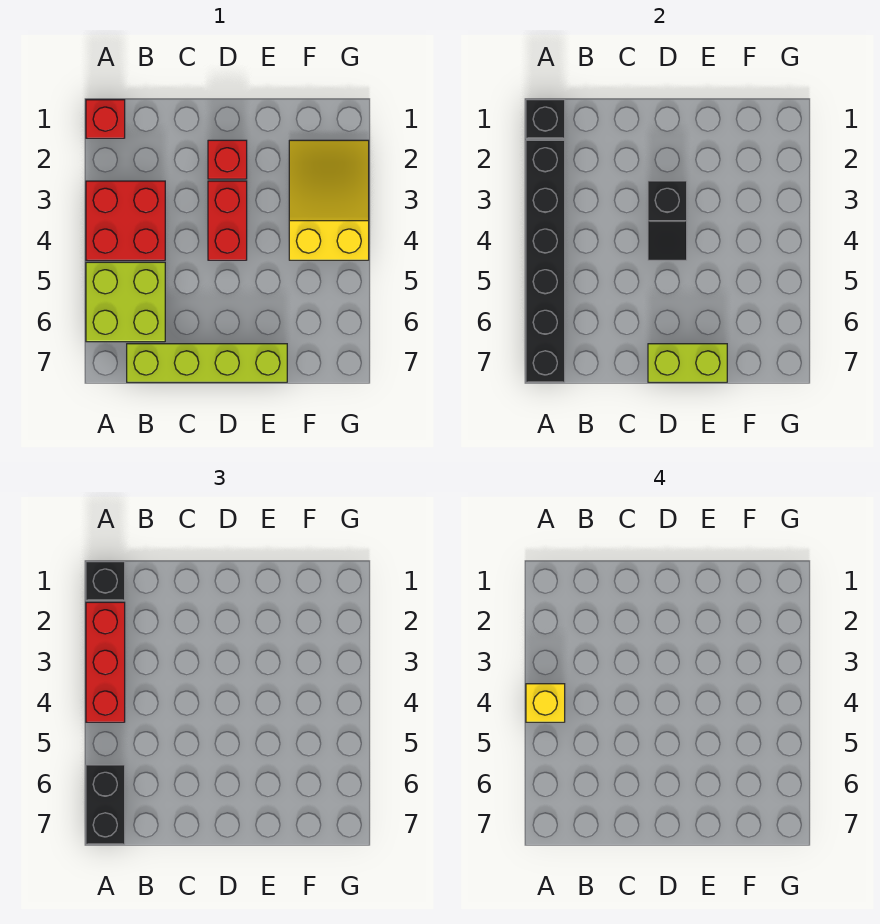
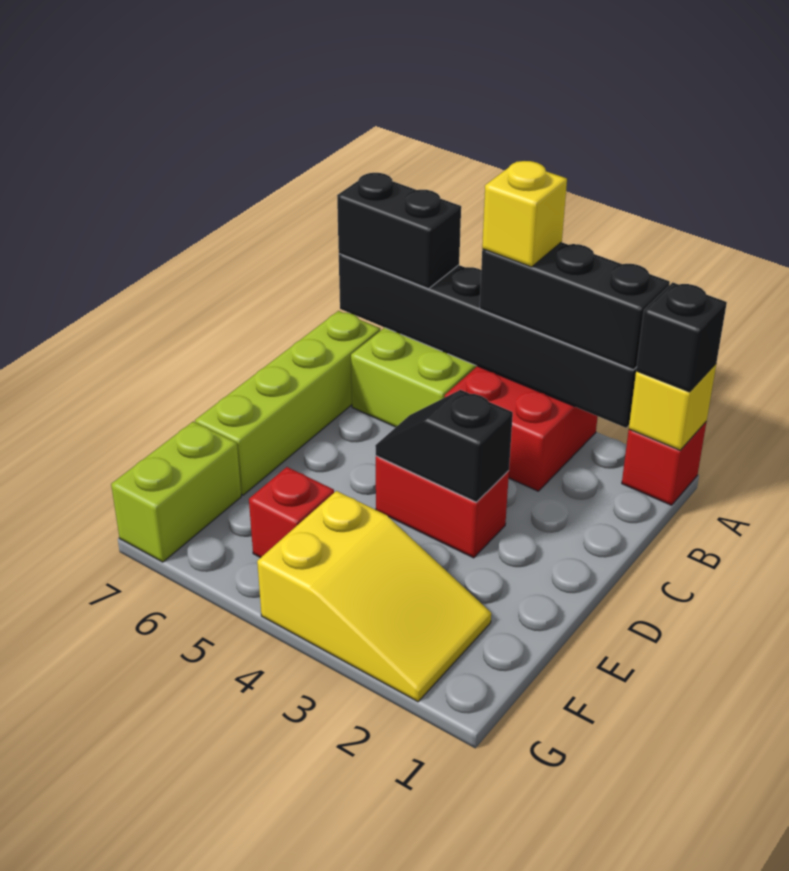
black brick A1 level 2 -> yellow brick A1 level 2
red brick A2:A4 level 3 -> black brick A2:A4 level 3
red brick D2 level 1 -> red brick F5 level 1
lime brick D7:E7 level 2 -> lime brick F7:G7 level 1

